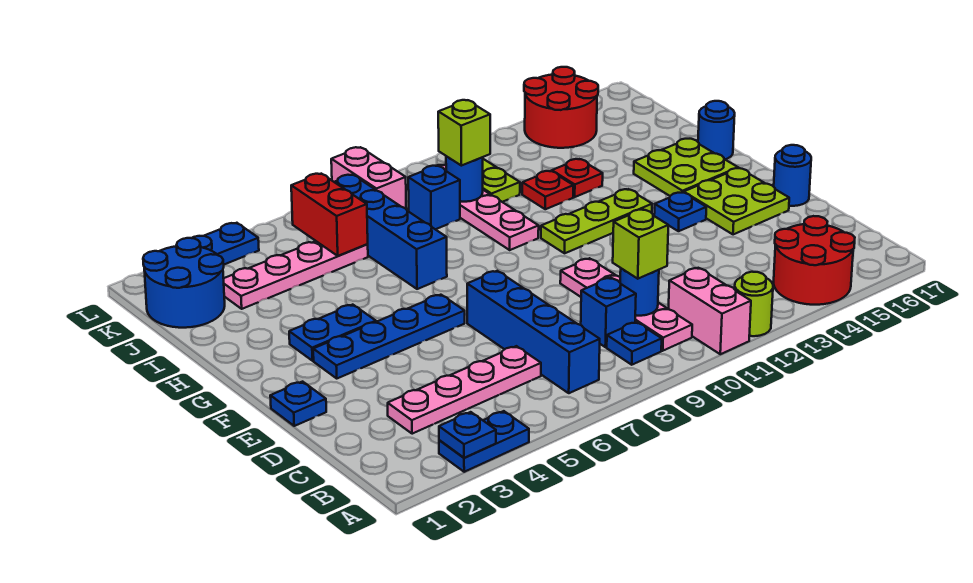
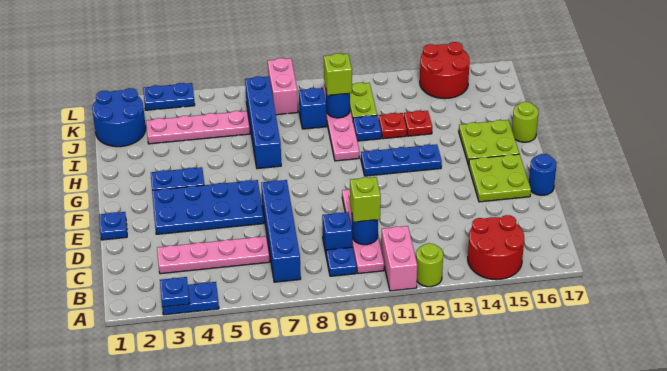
blue plate F3:F6 level 1 -> blue plate E3:F6 level 1
blue plate F14 level 1 -> blue plate I11 level 1
lime plate G11:G13 level 1 -> blue plate G11:G13 level 1
blue round brick H17 level 1 -> lime round brick H17 level 1
red brick J6:K6 level 2 -> none

